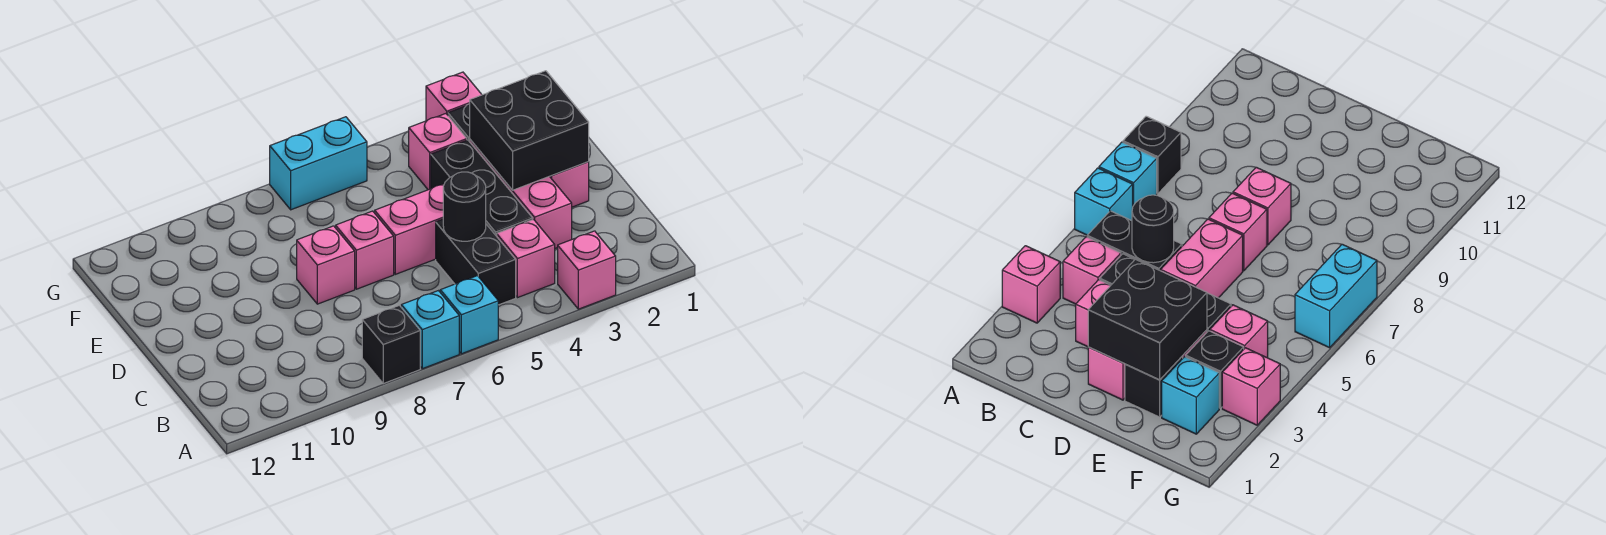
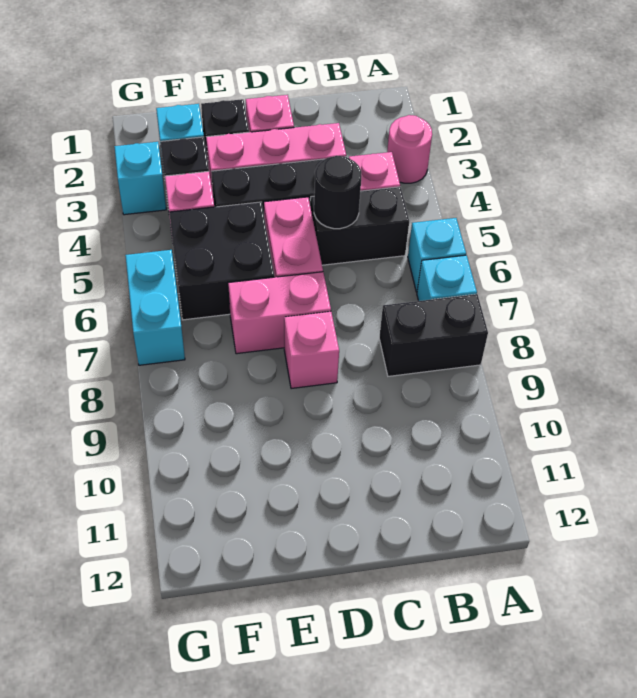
pink brick A3 level 1 -> pink round brick A3 level 1
black brick A8 level 1 -> black brick A8:B8 level 1
black brick D2:E3 level 2 -> black brick E5:F6 level 1
pink brick D7 level 1 -> pink brick D7:E7 level 1
pink brick G3 level 1 -> cyan brick G3 level 1

